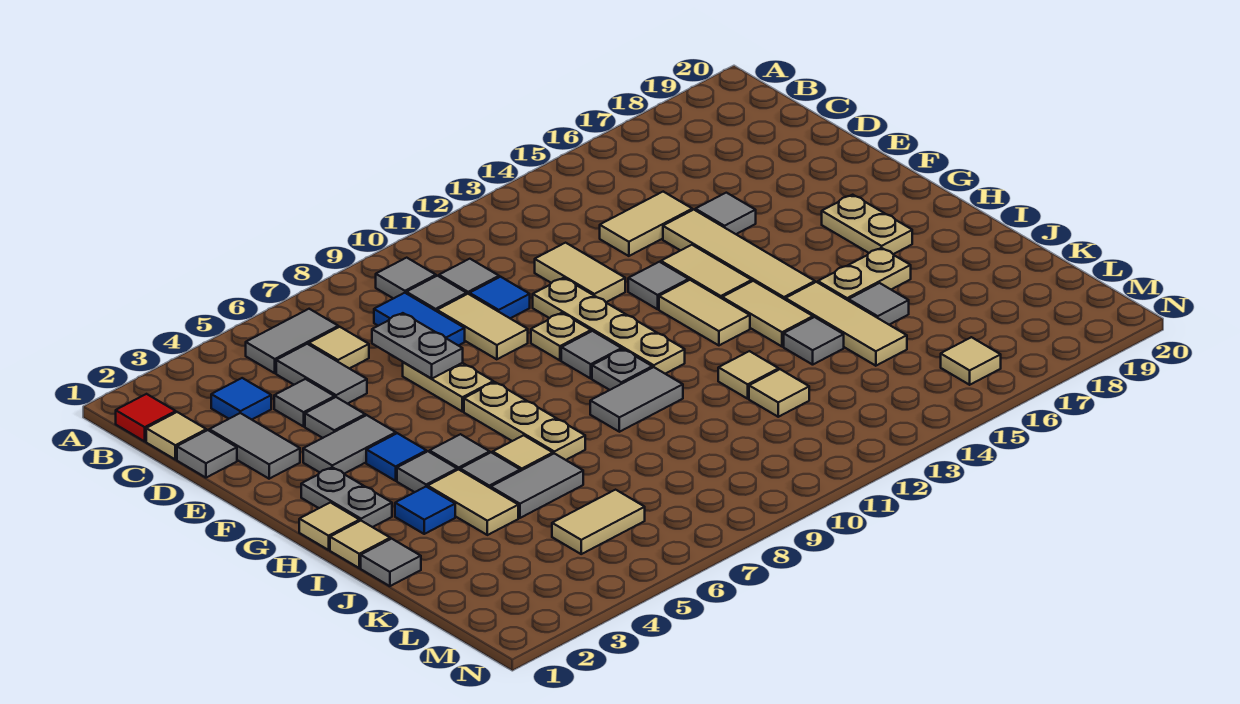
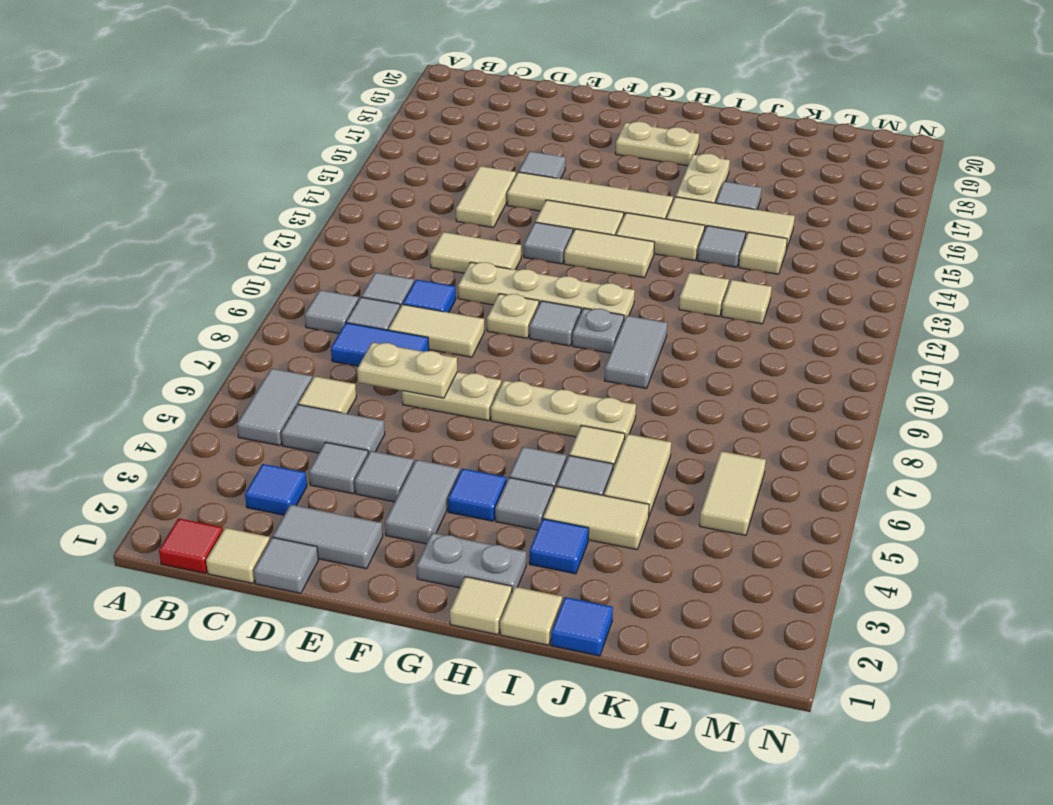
grey plate D7:E7 level 2 -> tan plate D7:E7 level 2
grey tile J1 level 1 -> blue tile J1 level 1
grey tile J5:J6 level 1 -> tan tile J5:J6 level 1
tan tile M16 level 1 -> tan tile K14 level 1

